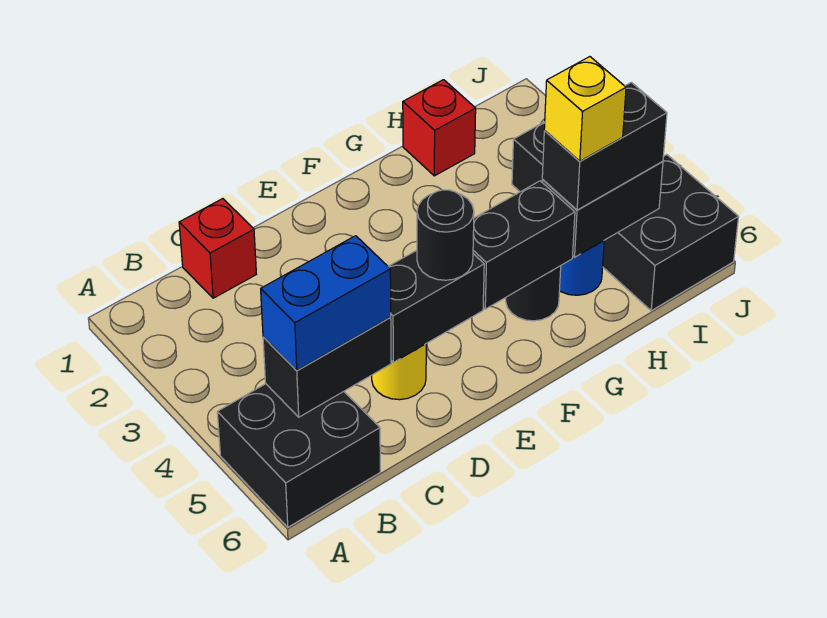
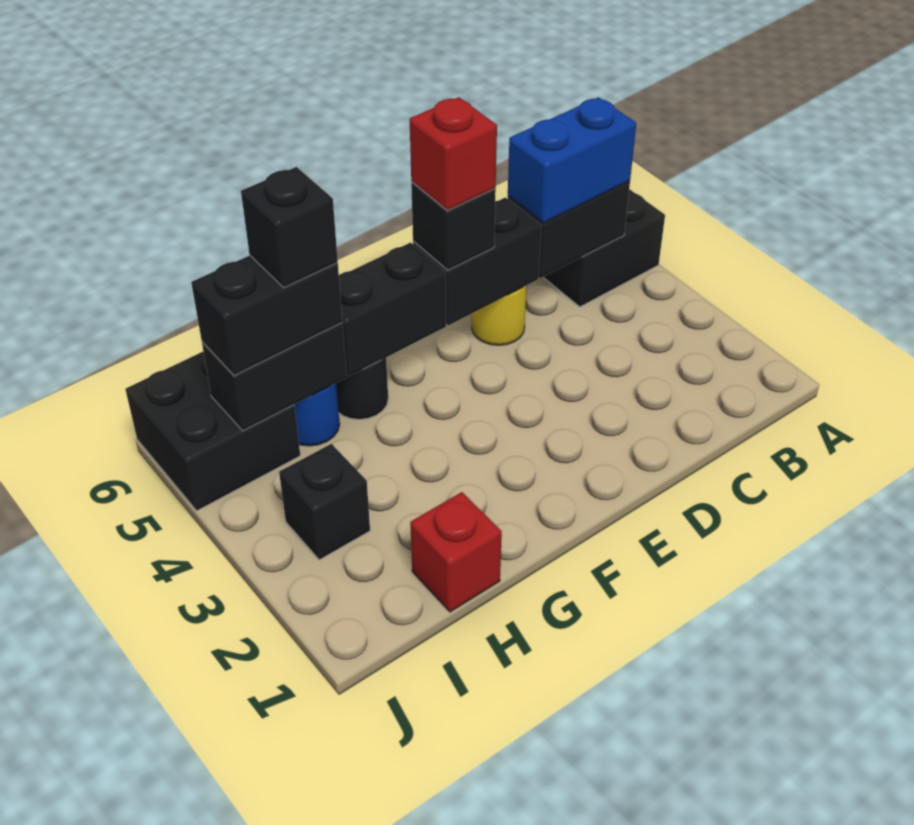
red brick C1 level 1 -> red brick E5 level 4
black round brick E5 level 3 -> black brick E5 level 3
yellow brick H5 level 4 -> black brick H5 level 4

